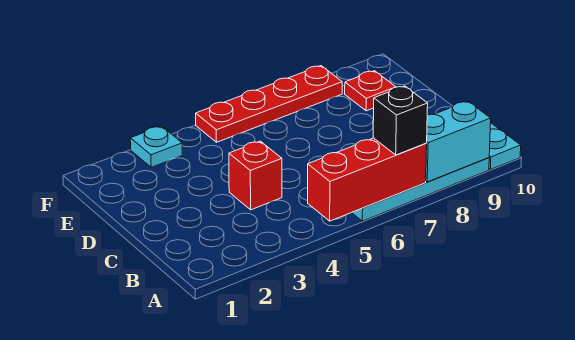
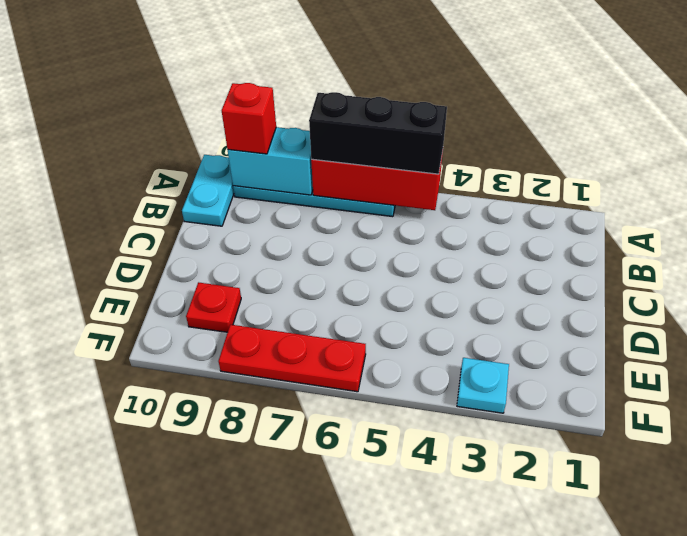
black brick A7 level 3 -> black brick A5:A7 level 3
red brick C4 level 1 -> red brick A9 level 3
red plate F5:F8 level 1 -> red plate F6:F8 level 1

